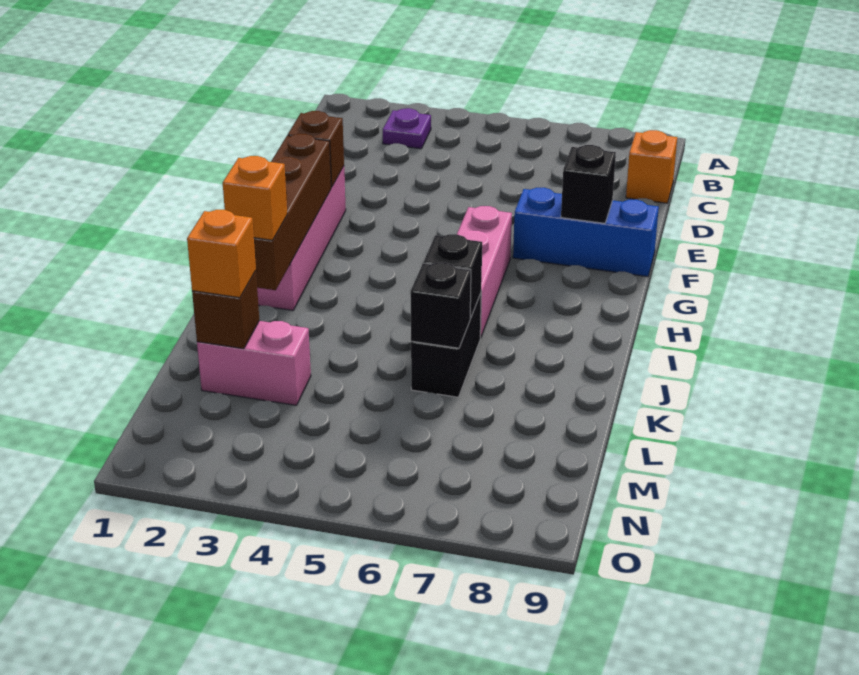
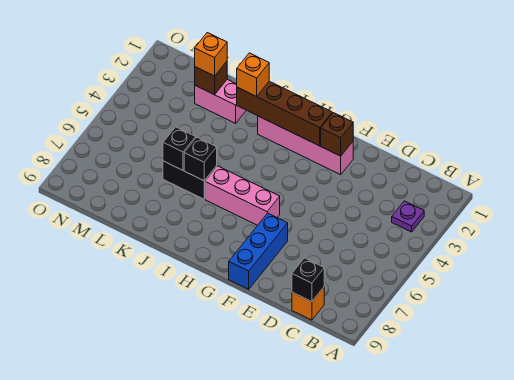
black brick F8 level 2 -> black brick C9 level 2
pink brick L2:L3 level 1 -> pink brick K2:L2 level 1

